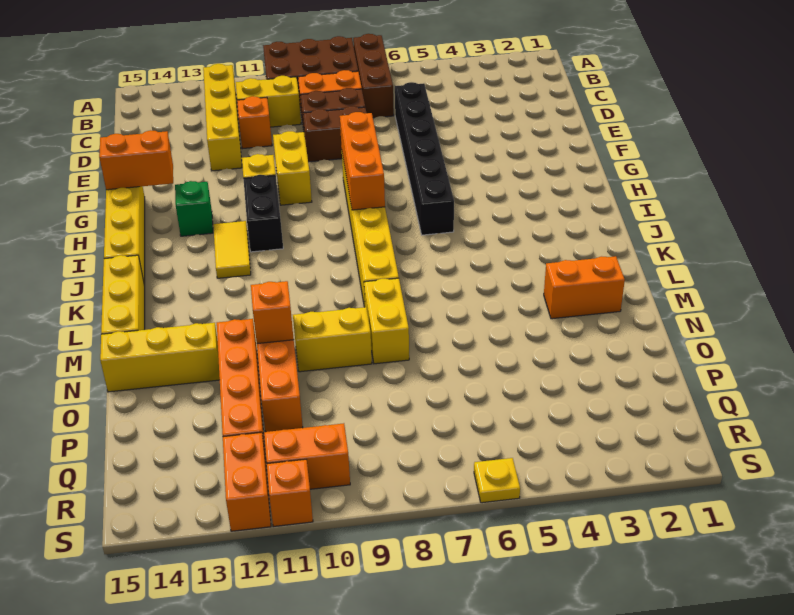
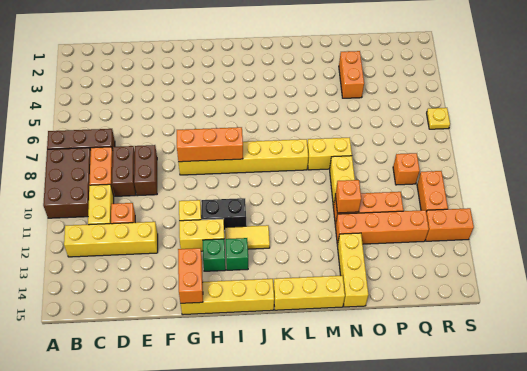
black brick D6:I6 level 1 -> none
yellow brick F10:G10 level 1 -> yellow brick G12:H12 level 1
none -> green brick I13 level 1
orange brick M2:M3 level 1 -> orange brick O3:O4 level 1
orange brick S11 level 1 -> orange brick Q9 level 1

